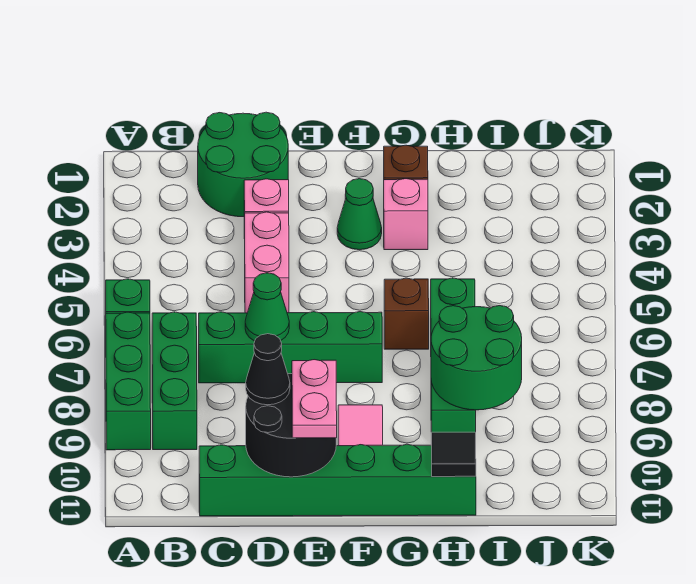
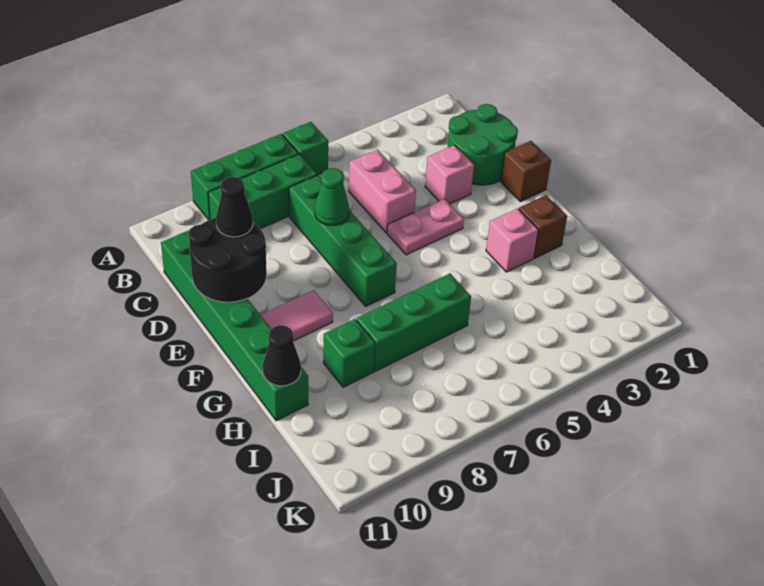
pink brick D4:D5 level 1 -> pink brick C5:D5 level 1
pink plate E10:E11 level 3 -> pink plate E4:E5 level 1
green cone F3 level 1 -> none
brown brick G6 level 1 -> brown brick E1 level 1
green round brick H8:I9 level 2 -> none
black tile H11 level 2 -> black cone H11 level 2

